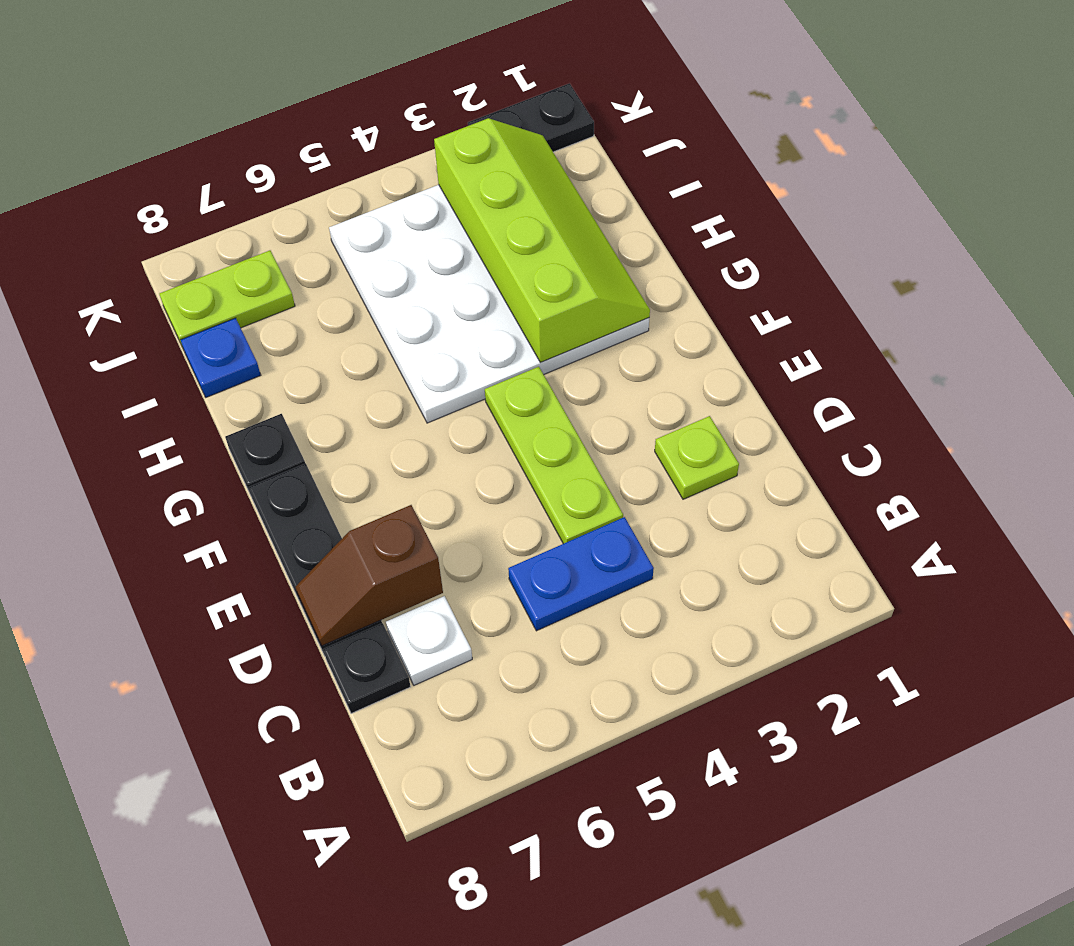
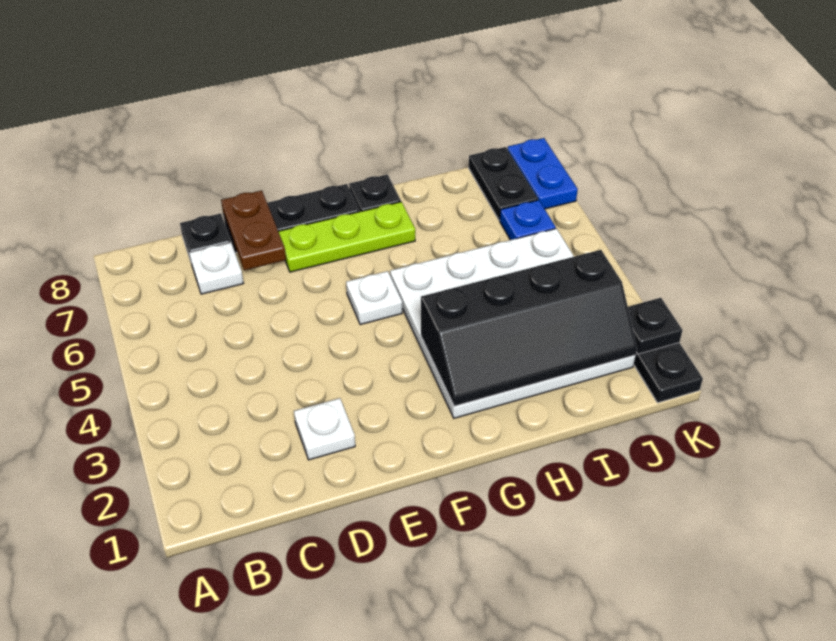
blue plate C4:C5 level 1 -> blue plate K7:K8 level 1
lime plate D2 level 1 -> white plate D2 level 1
lime plate D4:F4 level 1 -> lime plate E7:G7 level 1
brown slope D7:D8 level 2 top 7 -> brown plate D7:D8 level 2
none -> white plate F5 level 1
lime slope G2:J3 level 2 top 3 -> black slope G2:J3 level 2 top 3
blue plate I8 level 1 -> blue plate J6 level 1
lime plate J7:J8 level 1 -> black plate J7:J8 level 1
none -> black plate K2 level 2

